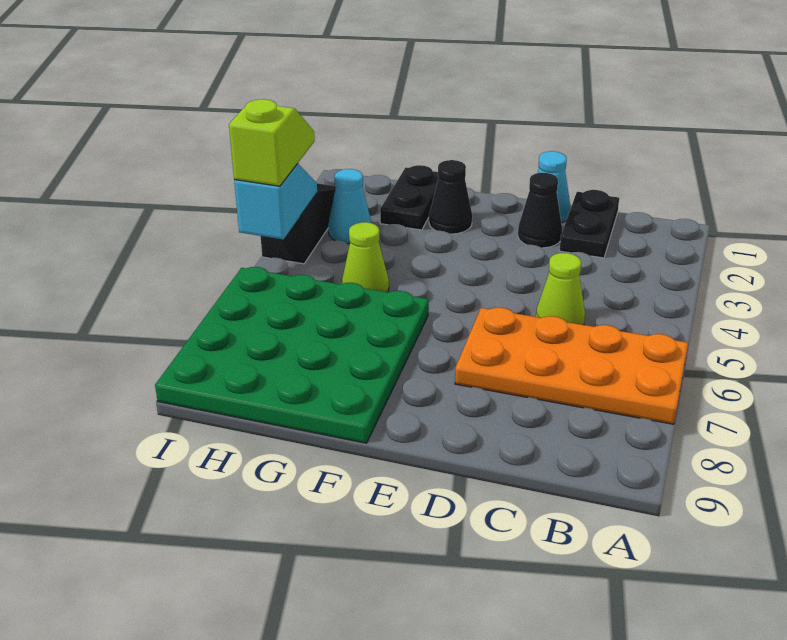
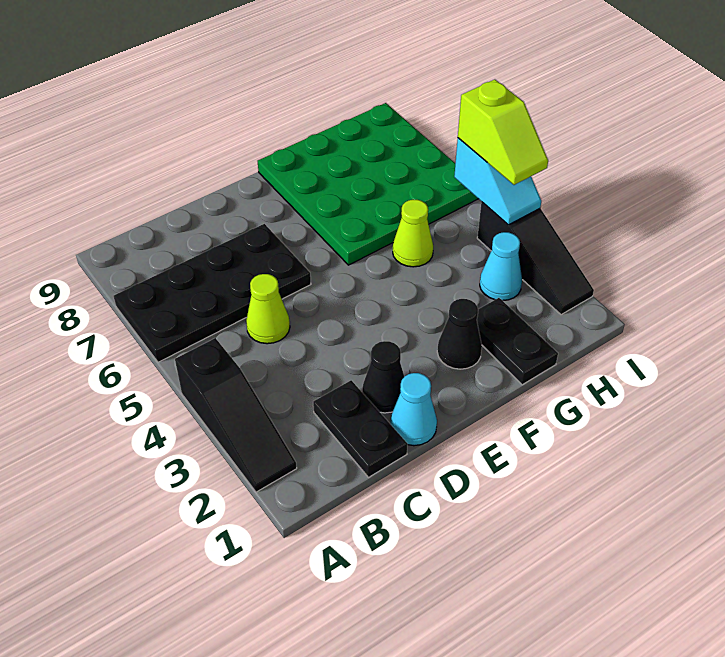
none -> black slope A2:A4 level 1 top 4
orange plate A6:D7 level 1 -> black plate A6:D7 level 1

